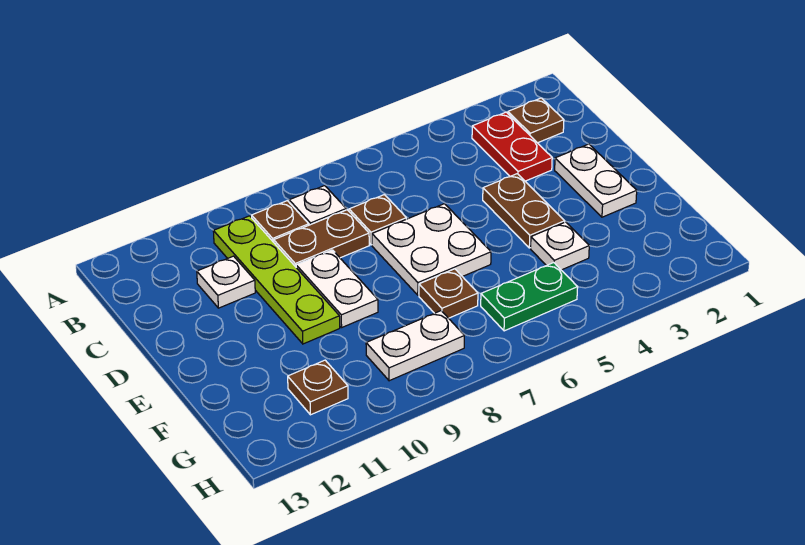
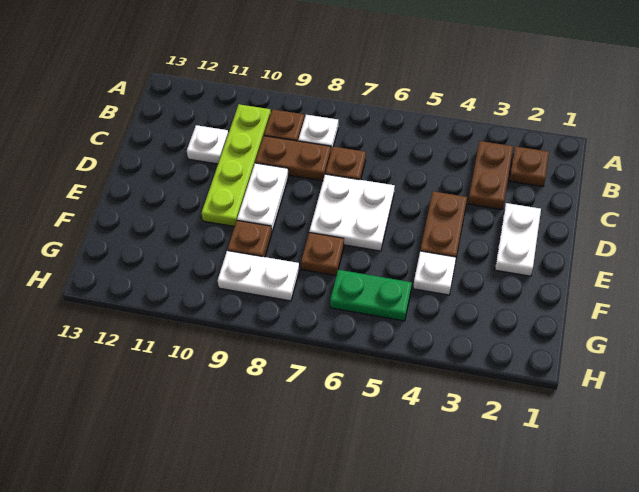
red plate B3:C3 level 1 -> brown plate B3:C3 level 1
brown plate G11 level 1 -> brown plate F9 level 1

